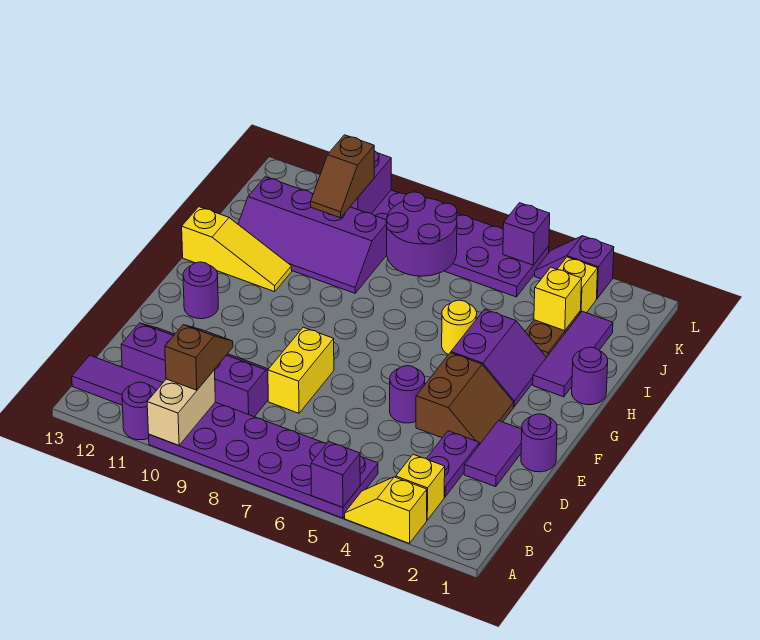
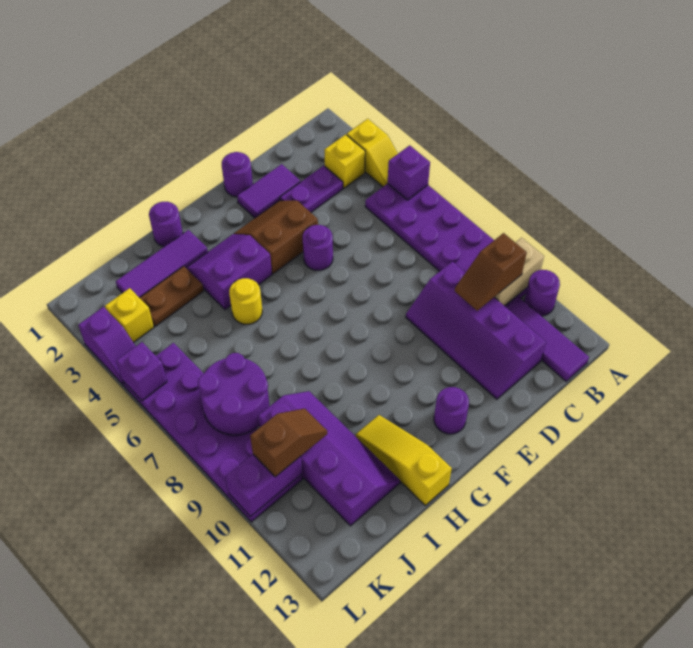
yellow brick D8:E8 level 1 -> none
yellow brick J3 level 2 -> none

